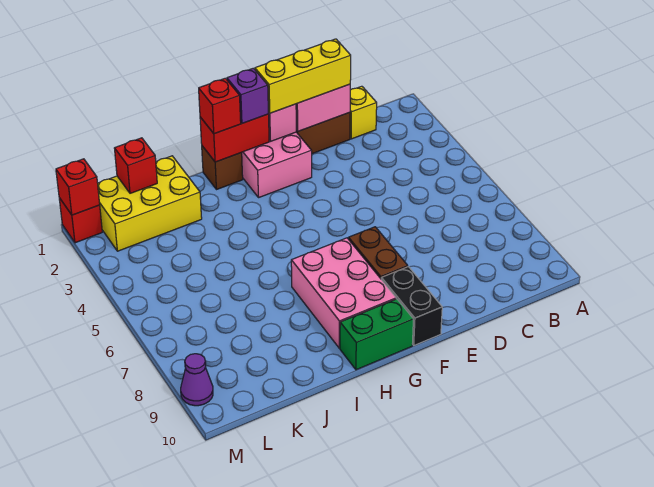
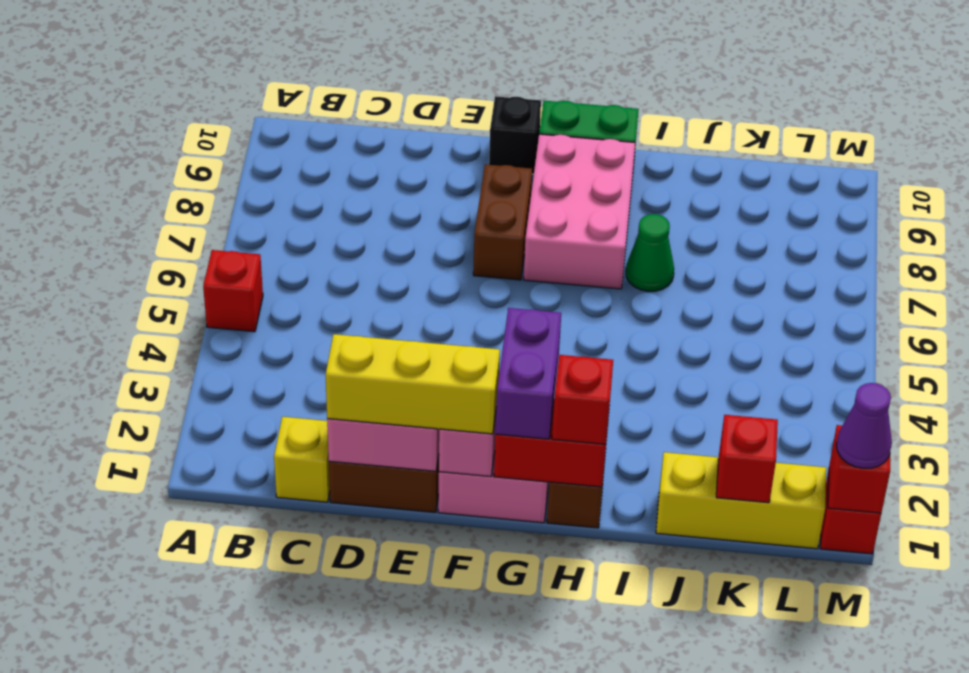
none -> red brick A5 level 1
black brick F9:F10 level 1 -> black brick F10 level 1
purple brick G1 level 3 -> purple brick G1:G2 level 3
none -> green cone I7 level 1
yellow brick J1:L2 level 1 -> yellow brick J1:L1 level 1
purple cone M9 level 1 -> purple cone M1 level 3

